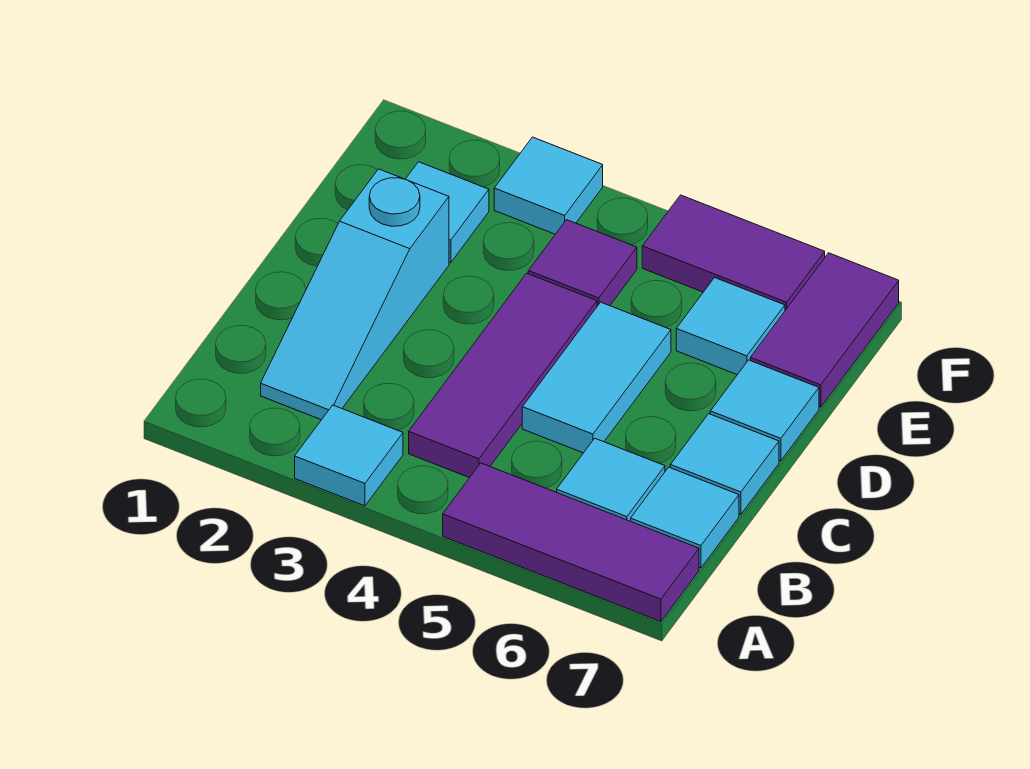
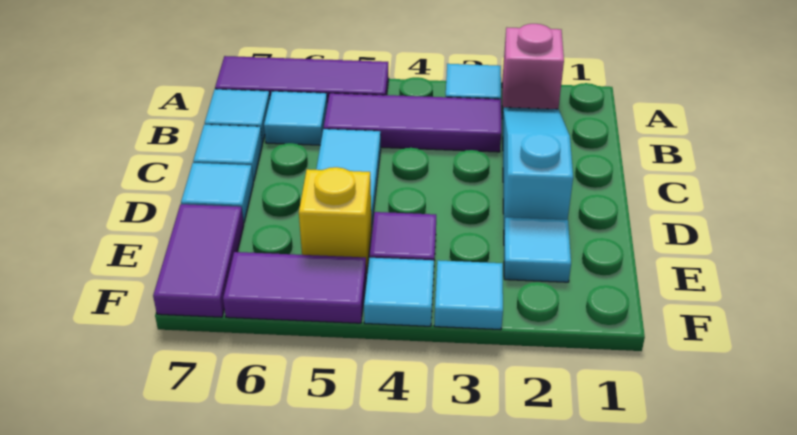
none -> pink brick A2 level 1
purple tile B4:D4 level 1 -> purple tile B3:B5 level 1
none -> yellow brick E5 level 1
cyan tile E6 level 1 -> cyan tile F4 level 1

